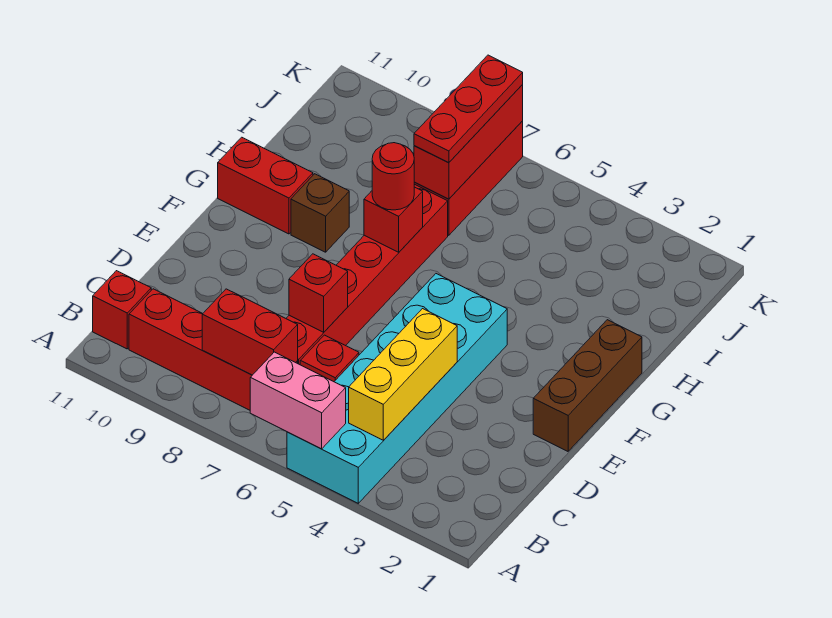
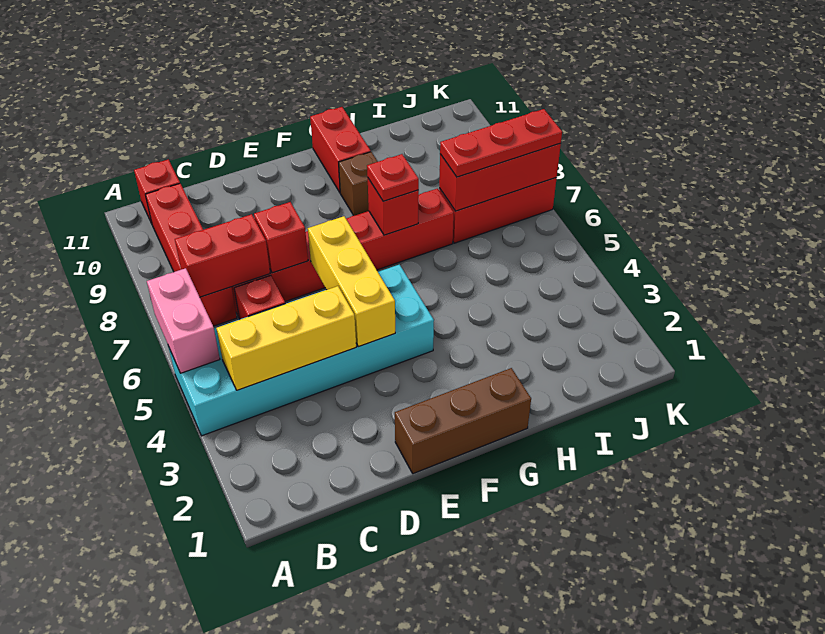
red brick B7:B8 level 2 -> red brick B7:C7 level 2
none -> yellow brick E4:E6 level 2
red round brick G7 level 3 -> red plate G7 level 3

